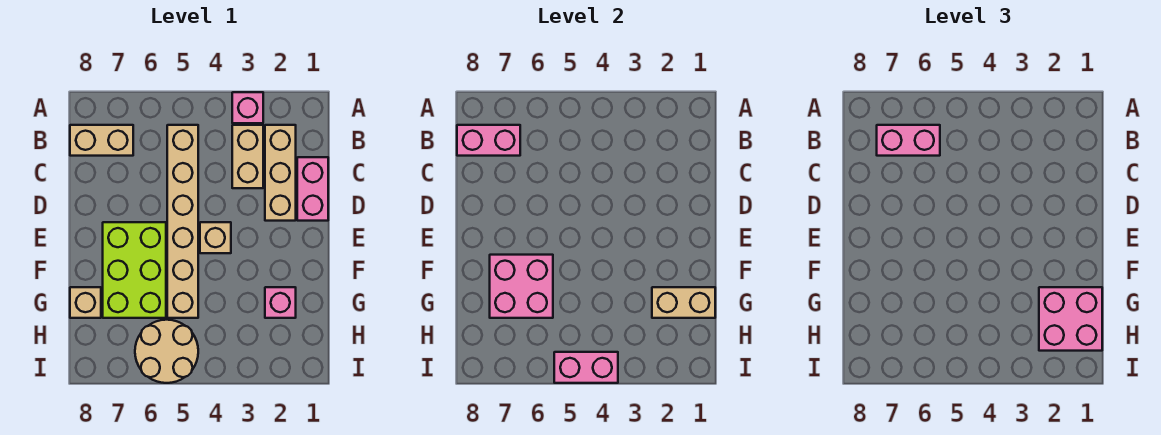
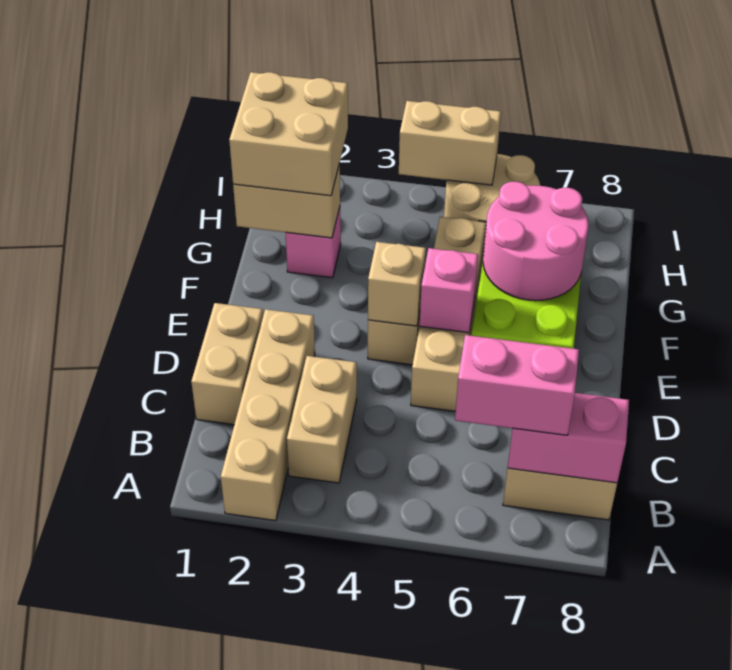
pink brick A3 level 1 -> pink brick E5 level 2
tan brick B2:D2 level 1 -> tan brick A2:D2 level 1
tan brick B5:G5 level 1 -> tan brick D5:G5 level 1
pink brick C1:D1 level 1 -> tan brick C1:D1 level 1
pink brick F6:G7 level 2 -> pink round brick F6:G7 level 2
pink brick G1:H2 level 3 -> tan brick G1:H2 level 3
tan brick G8 level 1 -> tan brick E4 level 2
pink brick I4:I5 level 2 -> tan brick I4:I5 level 2

